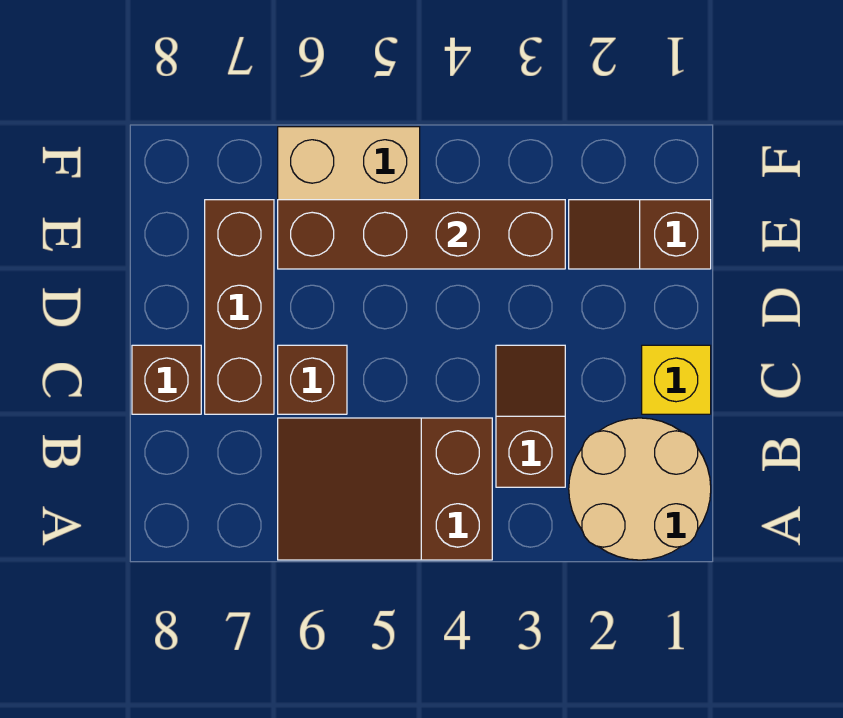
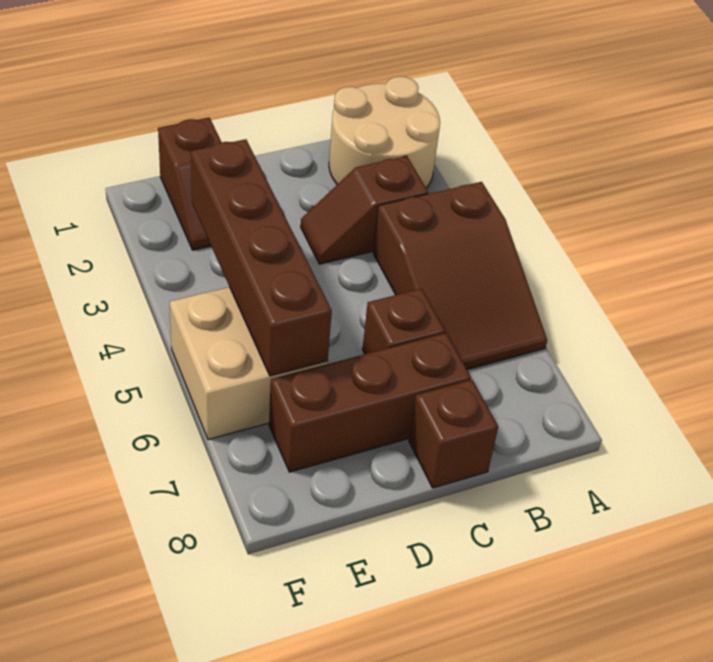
yellow brick C1 level 1 -> none

